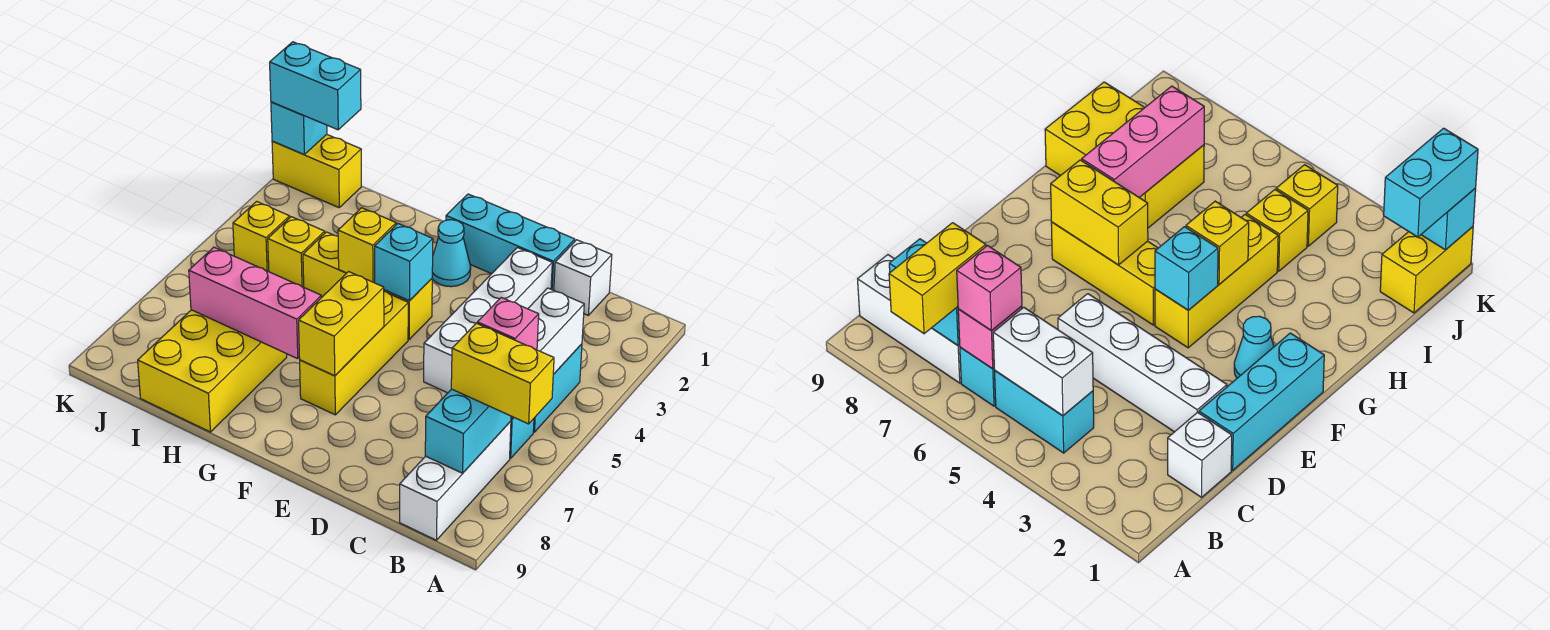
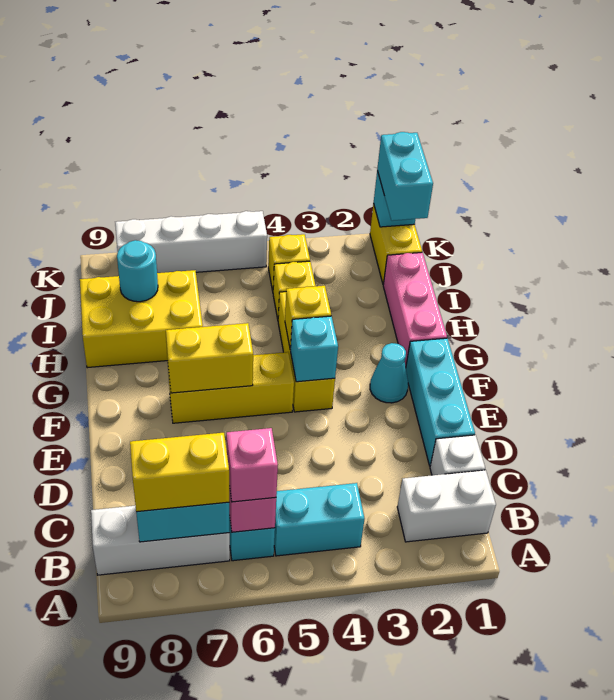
yellow brick A7:B7 level 3 -> yellow brick B7:B8 level 3
white brick B4:B5 level 2 -> white brick B1:B2 level 1
white brick D2:D5 level 1 -> white brick K5:K8 level 1
pink brick G7:I7 level 2 -> pink brick G1:I1 level 1
none -> cyan round brick I8 level 2

